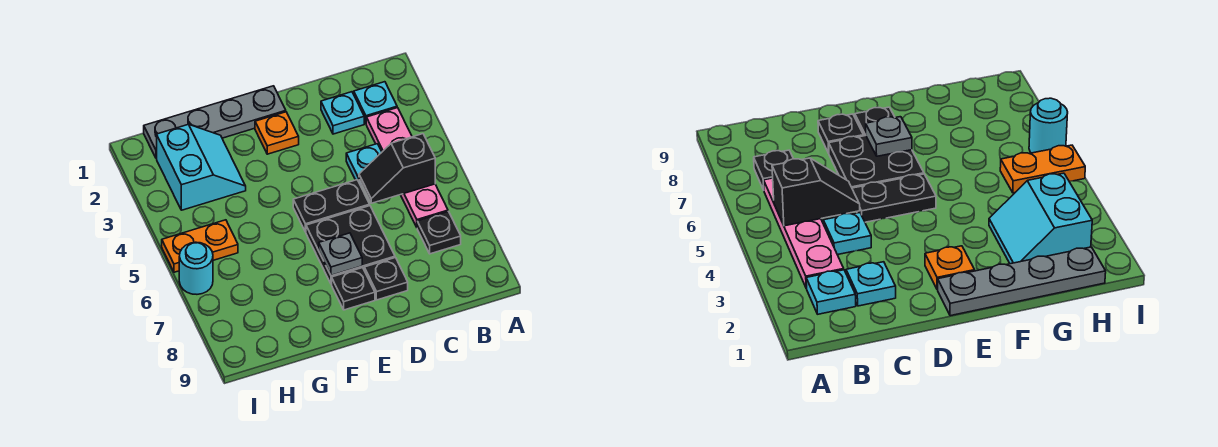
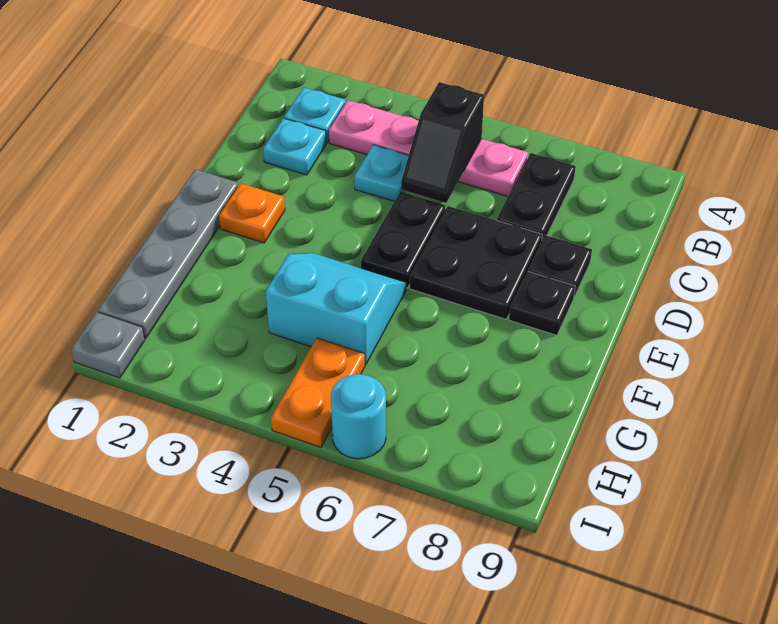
black plate B7 level 1 -> black plate B7:C7 level 1
grey plate E7 level 2 -> grey plate I1 level 1
cyan slope G2:H3 level 1 top H -> cyan slope F4:G5 level 1 top G

